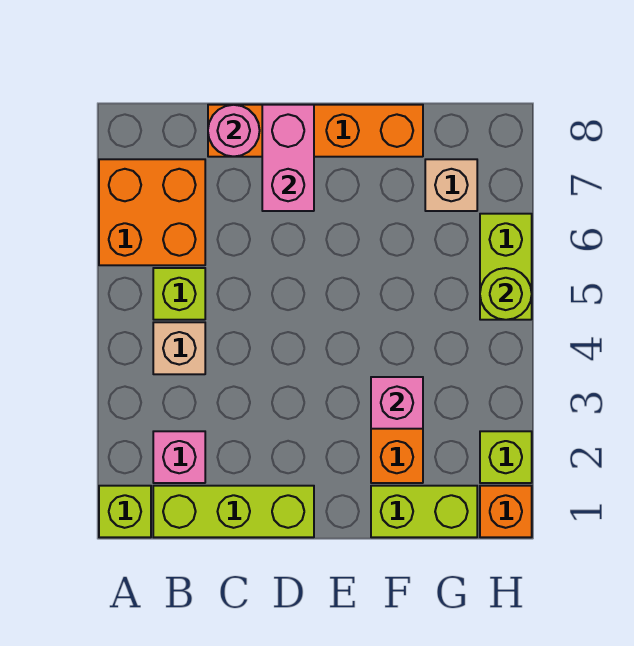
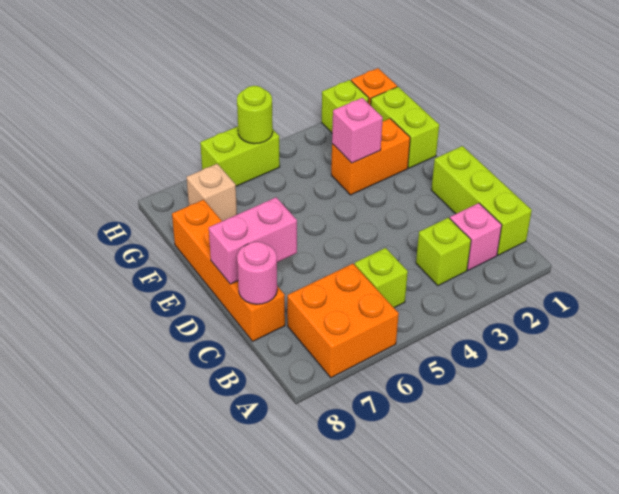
lime brick A1 level 1 -> lime brick B3 level 1
tan brick B4 level 1 -> none

